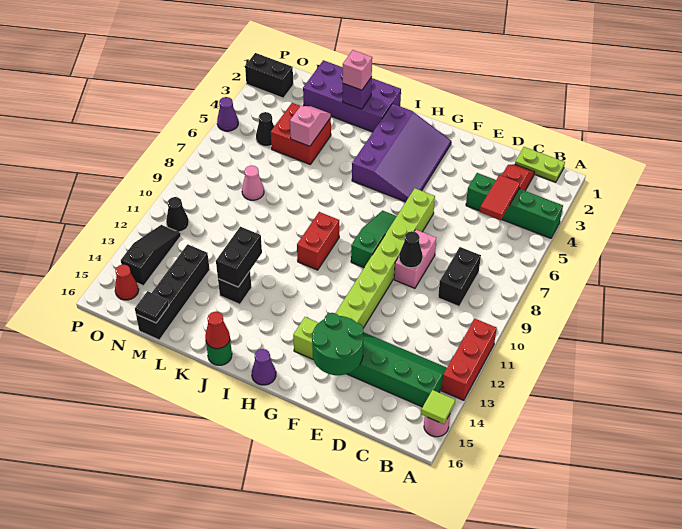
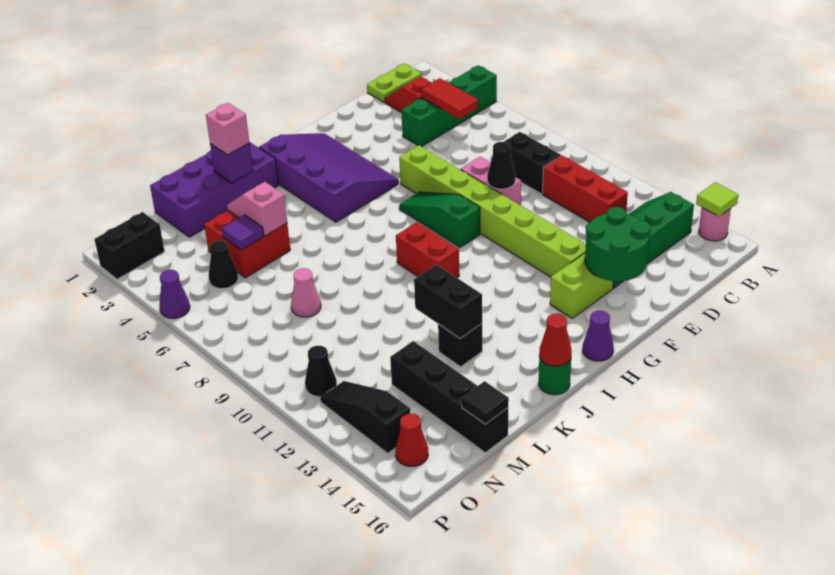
red brick A11:A13 level 1 -> red brick C10:C12 level 1
none -> purple tile M5 level 2

